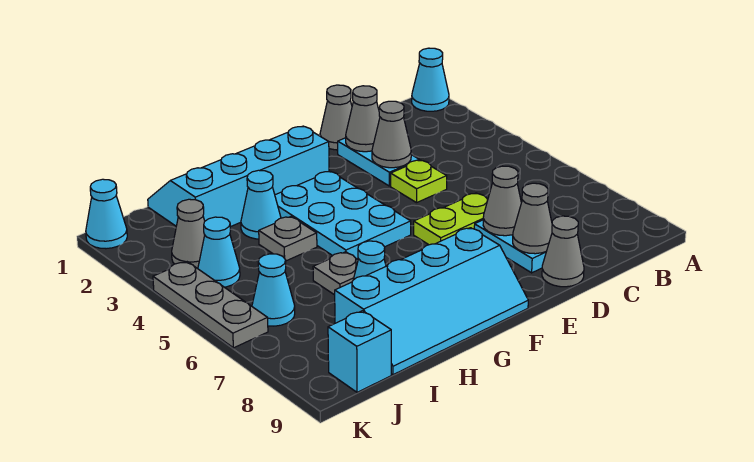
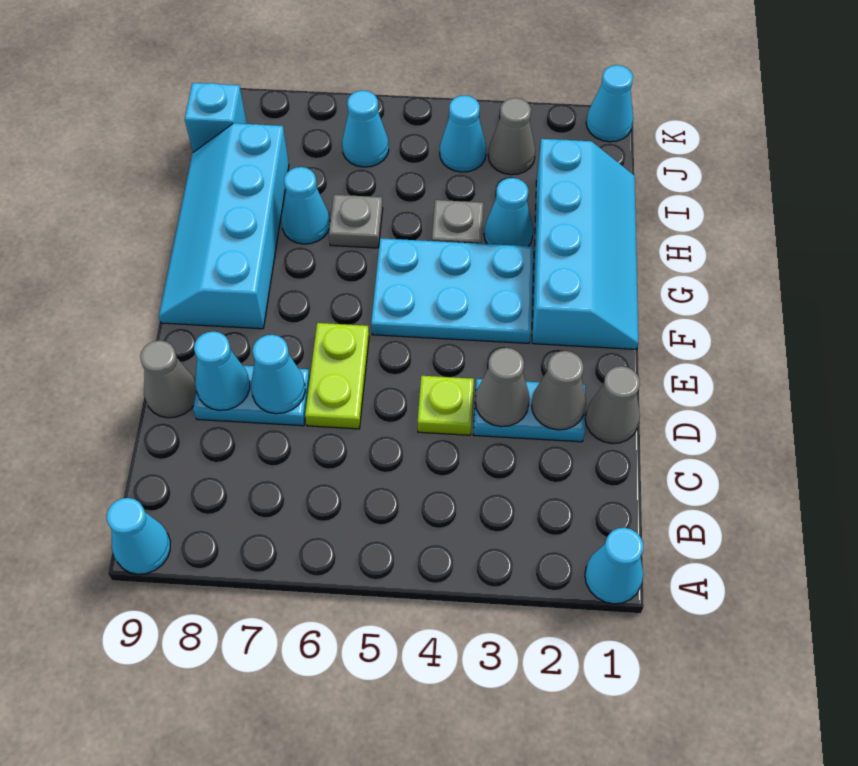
none -> cyan cone A9 level 1
grey cone D7 level 2 -> cyan cone D7 level 2
grey cone D8 level 2 -> cyan cone D8 level 2
grey plate K4:K6 level 1 -> none

